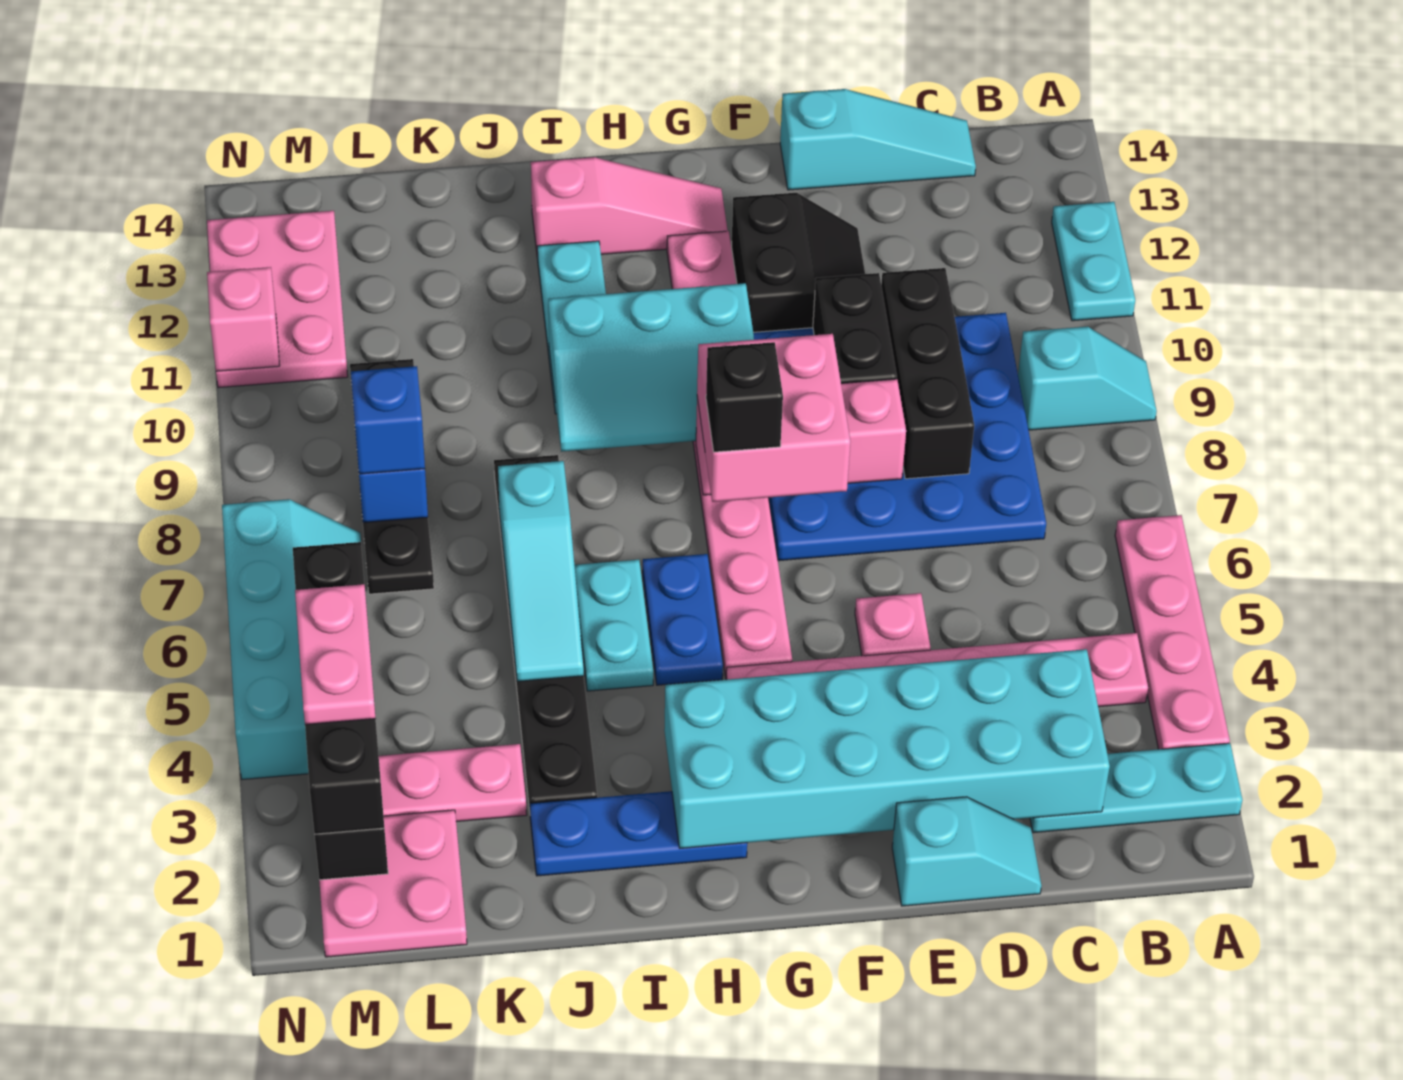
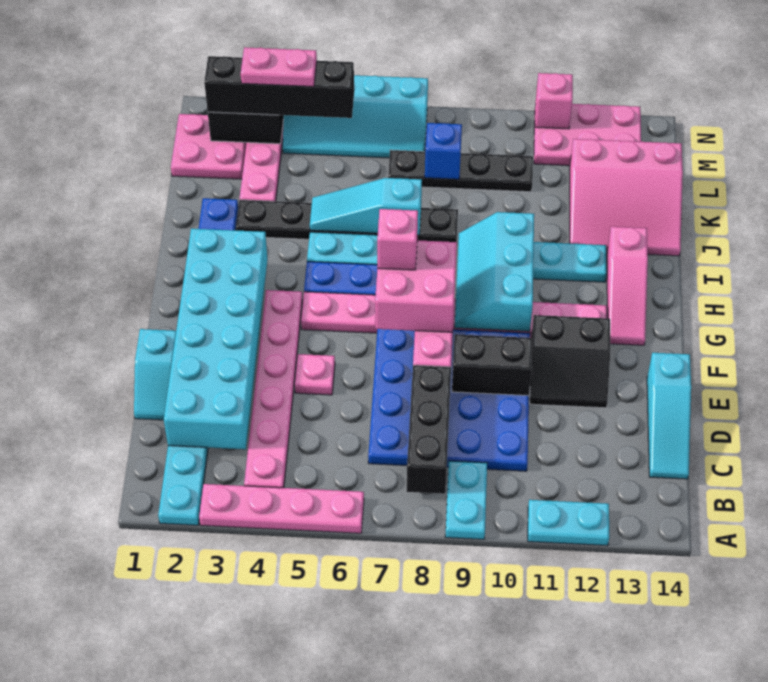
cyan slope A9:B9 level 1 top B -> cyan plate A9:B9 level 1
black brick D8:D10 level 2 -> black brick B8:D8 level 2
black brick G7 level 4 -> pink brick G7 level 4
none -> pink slope J12:L14 level 1 top L
blue brick L8 level 3 -> none

